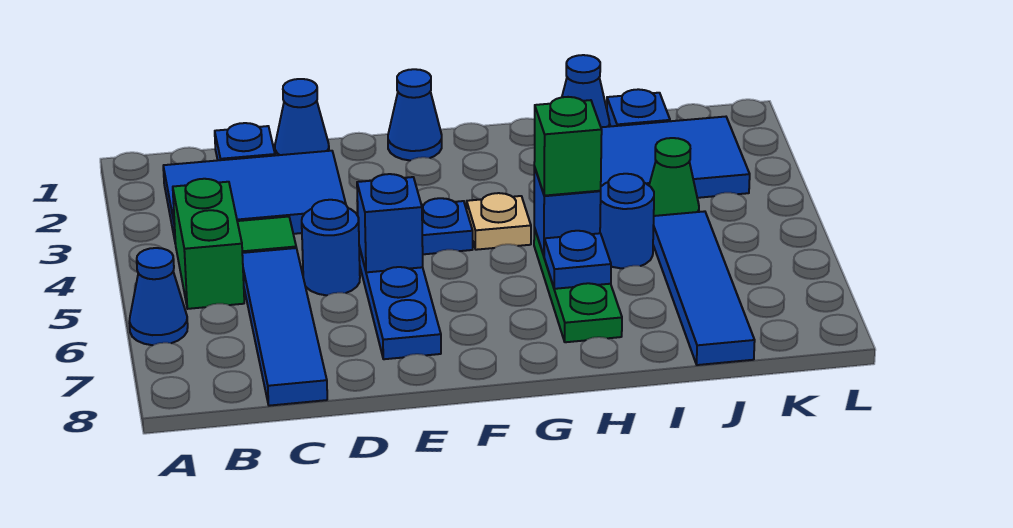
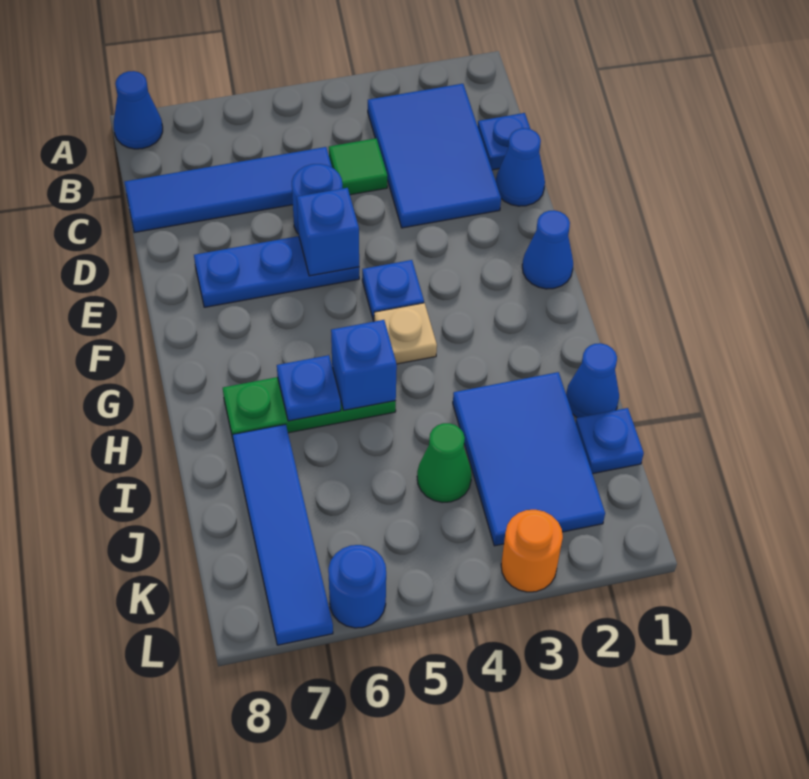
blue cone A6 level 1 -> blue cone A8 level 1
green brick B4:B5 level 1 -> none
green brick H5 level 3 -> none
blue round brick I5 level 1 -> blue round brick L6 level 1
blue tile J5:J8 level 1 -> blue tile I7:L7 level 1
none -> orange round brick L3 level 1

